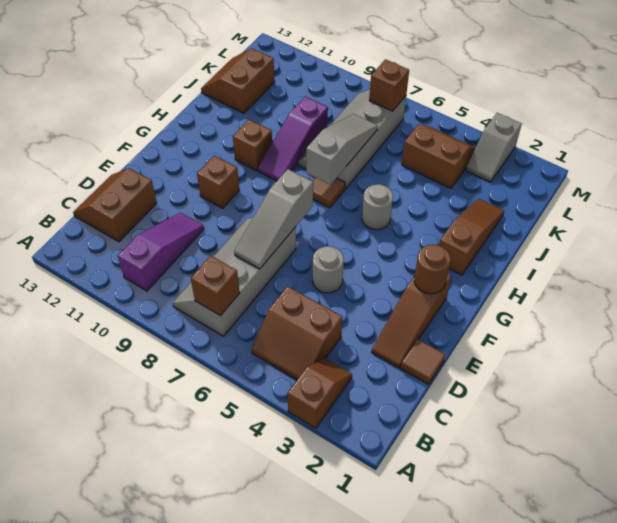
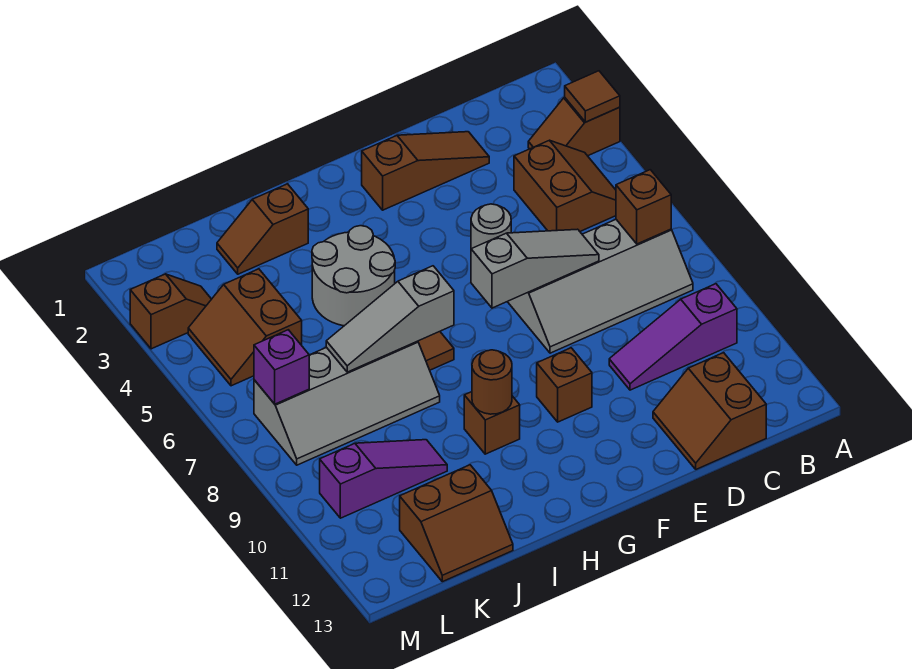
brown slope C12:D13 level 1 top 12 -> brown slope C12:D13 level 1 top C
brown tile D1 level 1 -> brown tile A3 level 2
brown round brick F2 level 2 -> brown round brick H10 level 2
brown slope H2:J2 level 1 top H -> brown slope I2:J2 level 1 top I
grey round brick H5 level 1 -> grey round brick H4:I5 level 1
purple slope H9:J9 level 1 top J -> purple slope J10:L10 level 1 top L
grey slope L3:M3 level 1 top M -> brown slope L3:M3 level 1 top M
brown brick L7 level 2 -> purple brick L7 level 2

